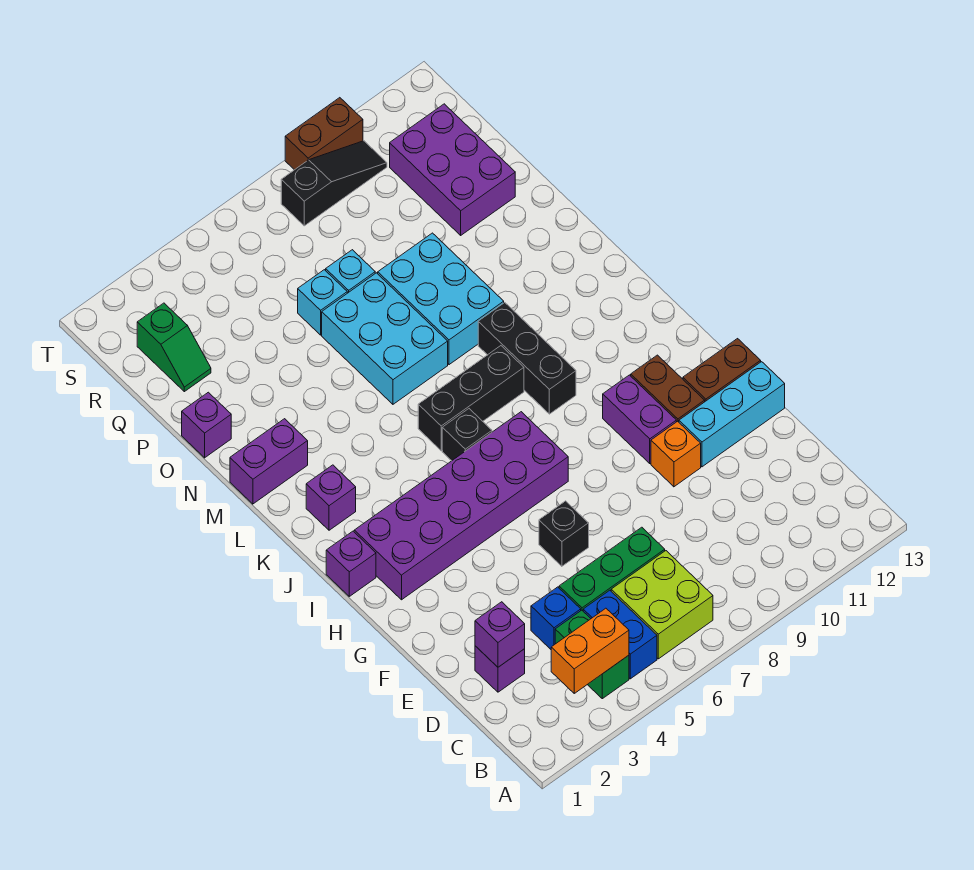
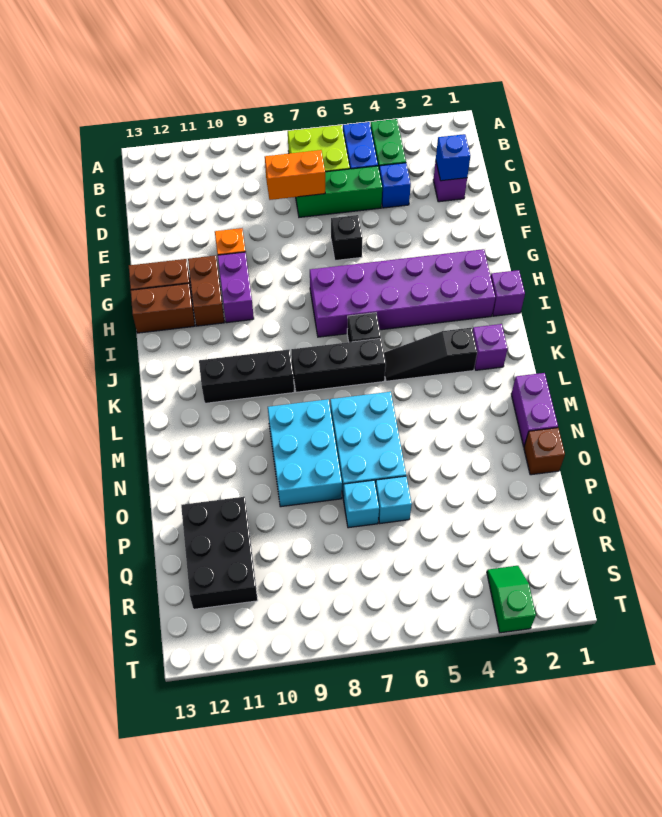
orange brick B3:B4 level 2 -> orange brick D7:D8 level 2
purple brick D2 level 2 -> blue brick D2 level 2
cyan brick F11:F13 level 1 -> none
black brick J9:L9 level 1 -> black brick K9:K11 level 1
purple brick M1:M2 level 1 -> purple brick M1:N1 level 1
purple brick O1 level 1 -> brown brick O1 level 1
purple brick P11:R12 level 1 -> black brick P11:R12 level 1
green slope Q2:R2 level 1 top R -> green slope S3:T3 level 1 top T
black slope S8:S10 level 1 top 8 -> black slope K3:K5 level 1 top 3
brown brick T9:T10 level 1 -> brown brick H12:H13 level 1

